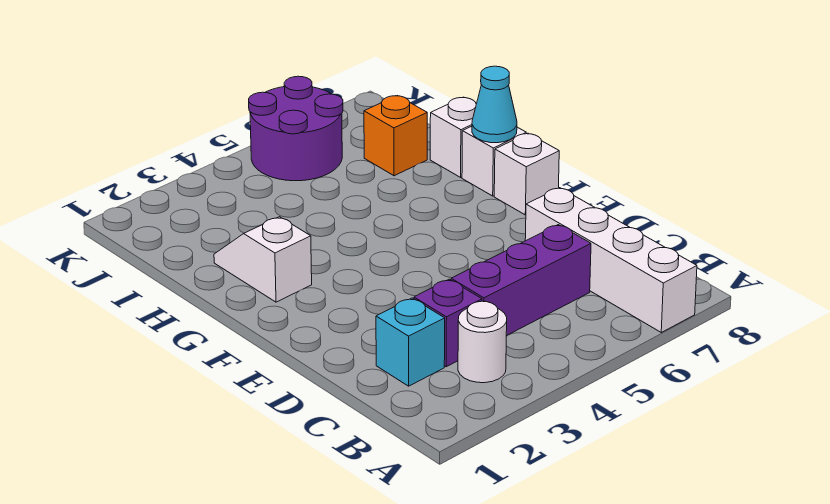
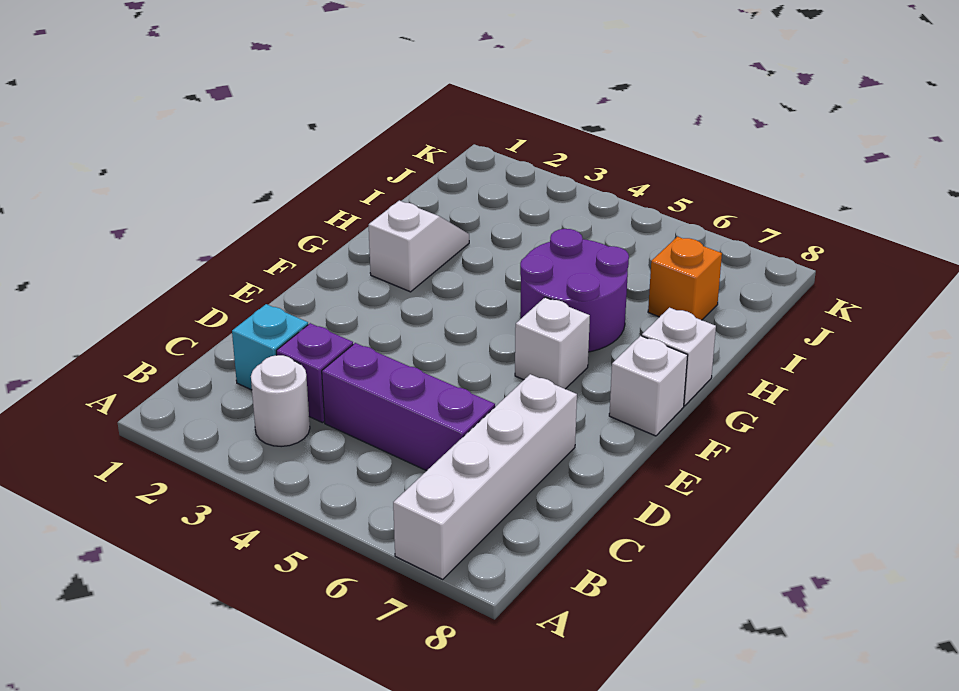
cyan cone G8 level 2 -> none
white brick H8 level 1 -> white brick F6 level 1
purple round brick J5:K6 level 1 -> purple round brick G5:H6 level 1

